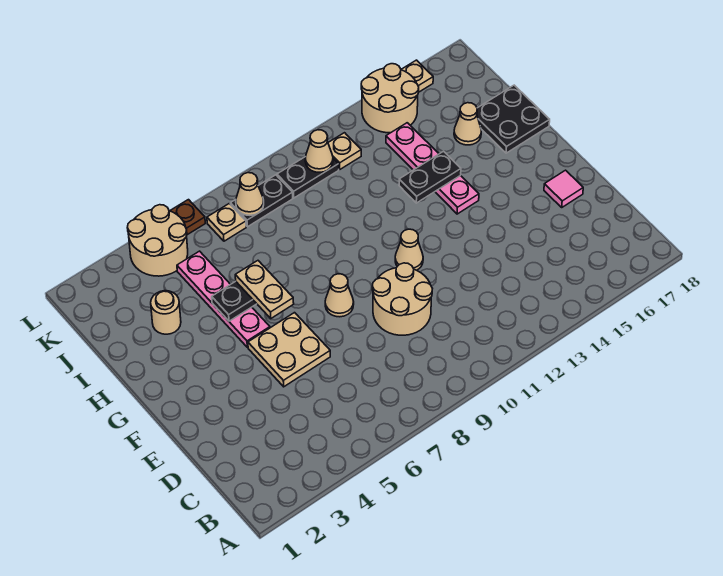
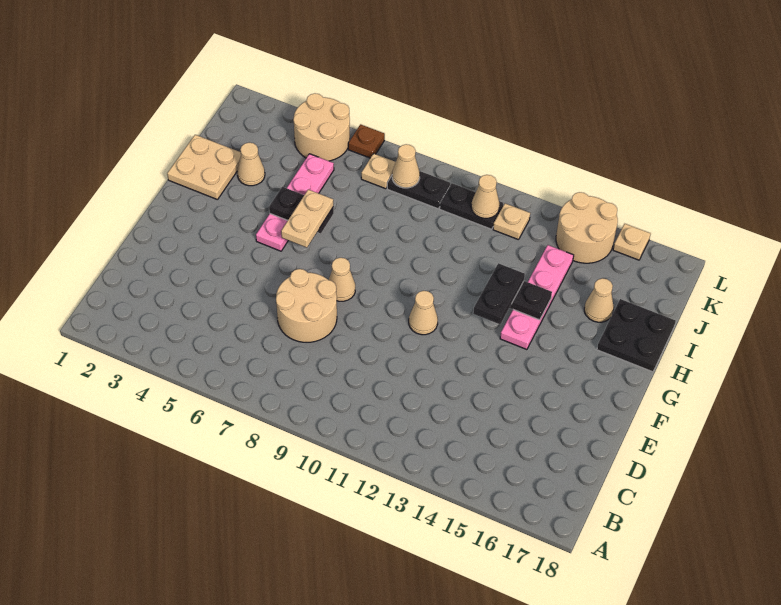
tan round brick D9:E10 level 1 -> tan round brick D7:E8 level 1
tan plate E5:F6 level 1 -> tan plate H1:I2 level 1
pink tile E17 level 1 -> none
none -> black plate G13:H13 level 3
tan round brick I3 level 1 -> tan cone I3 level 1

